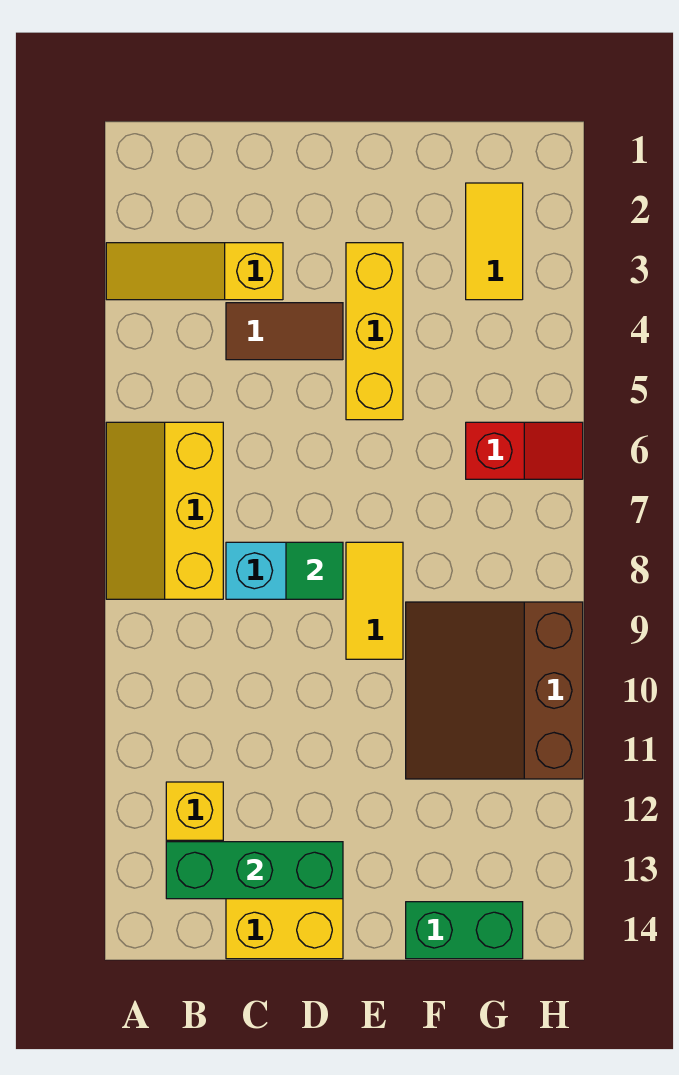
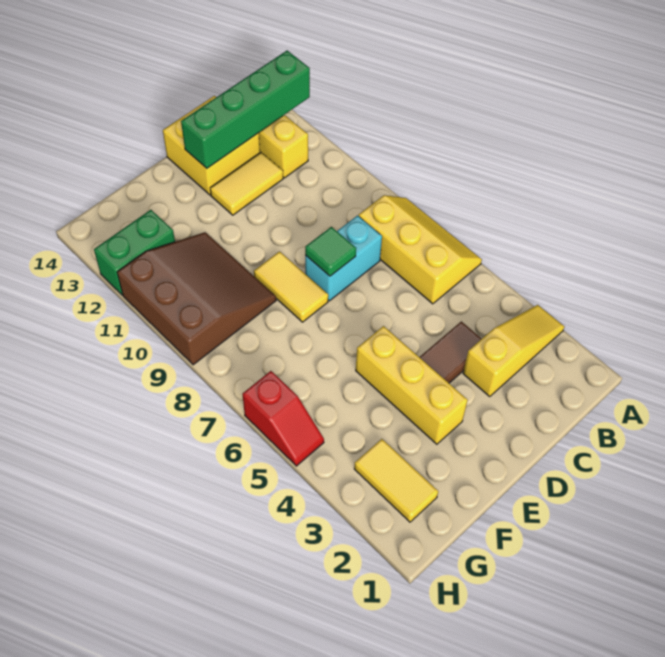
green brick B13:D13 level 2 -> green brick A13:D13 level 2
none -> yellow tile C12:D12 level 1
green brick F14:G14 level 1 -> green brick G12:H12 level 1
red slope G6:H6 level 1 top G -> red slope H5:H6 level 1 top 6

